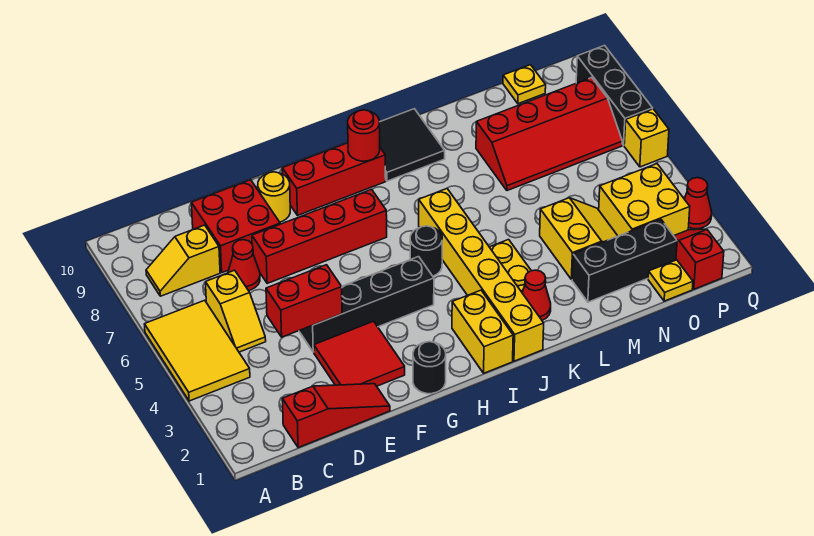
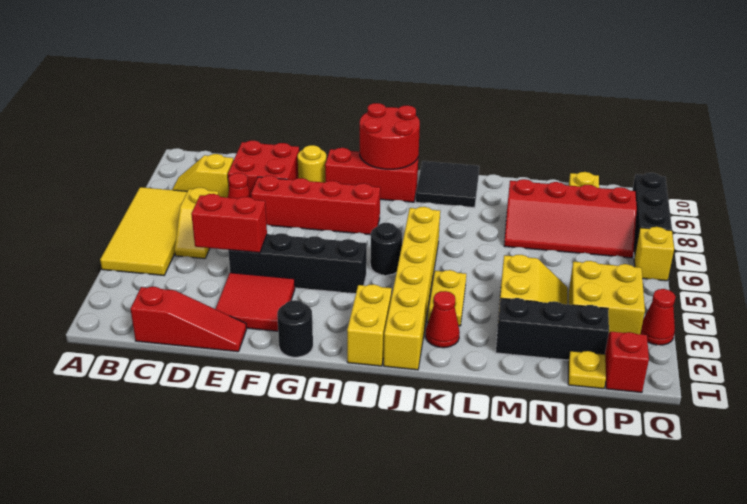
yellow tile A4:B6 level 1 -> yellow tile A4:B7 level 1
red round brick I9 level 2 -> red round brick H9:I10 level 2

